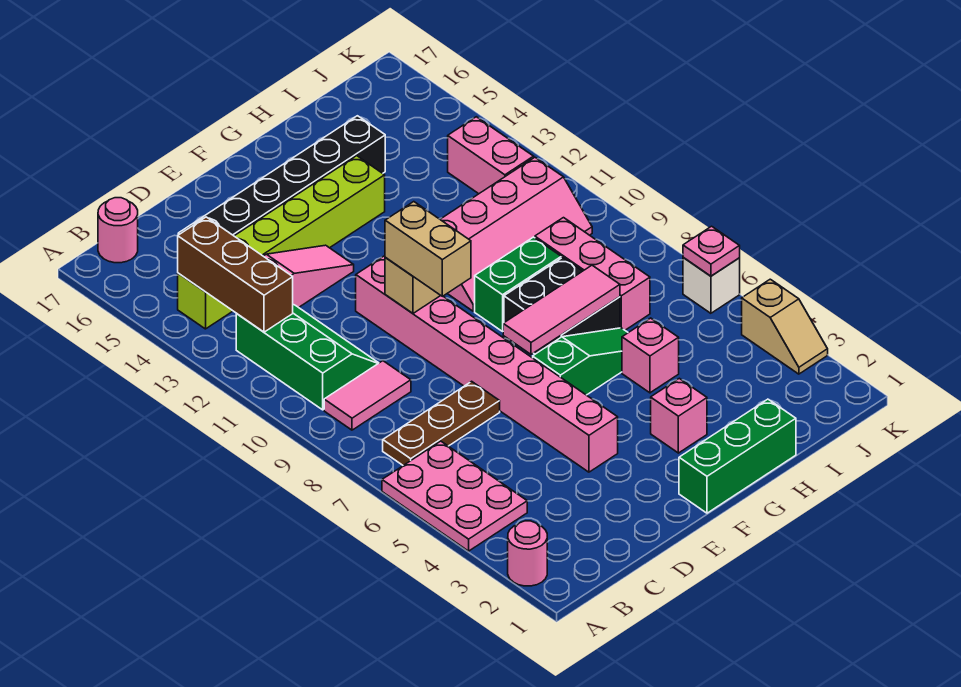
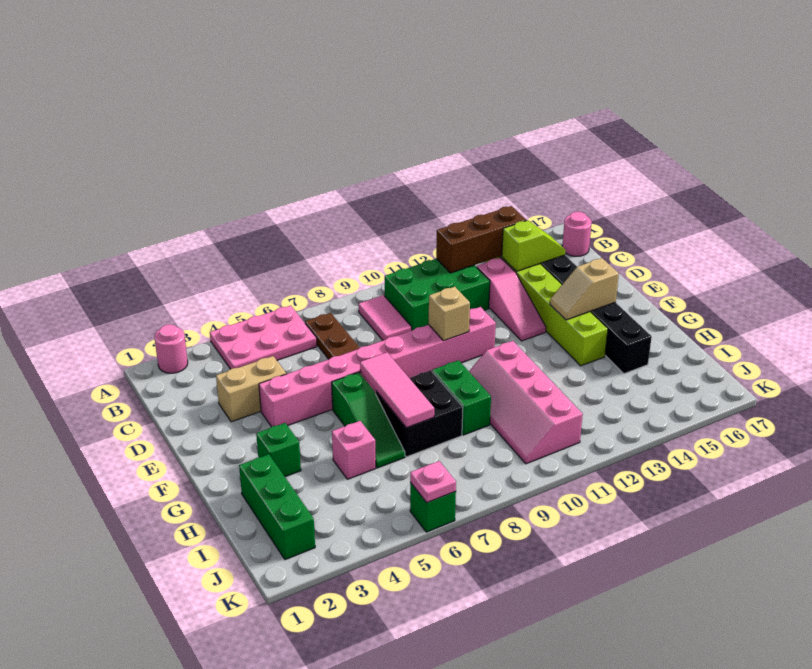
green slope B10:C12 level 1 top B -> green brick B10:C12 level 1
none -> lime slope C14:C15 level 2 top 14
tan brick E9:E10 level 3 -> tan brick D3:D4 level 1
green brick F1:H1 level 1 -> green brick H2:J2 level 1
pink brick G3 level 1 -> green brick G3 level 1
pink brick I7:I9 level 1 -> none
pink brick J12:J13 level 1 -> none
tan slope K3:K4 level 1 top 4 -> tan slope F14:F15 level 2 top 15
white brick K6 level 1 -> green brick K6 level 1

